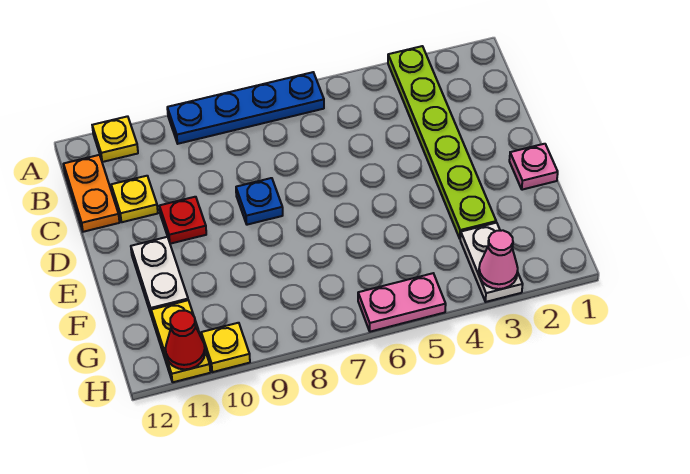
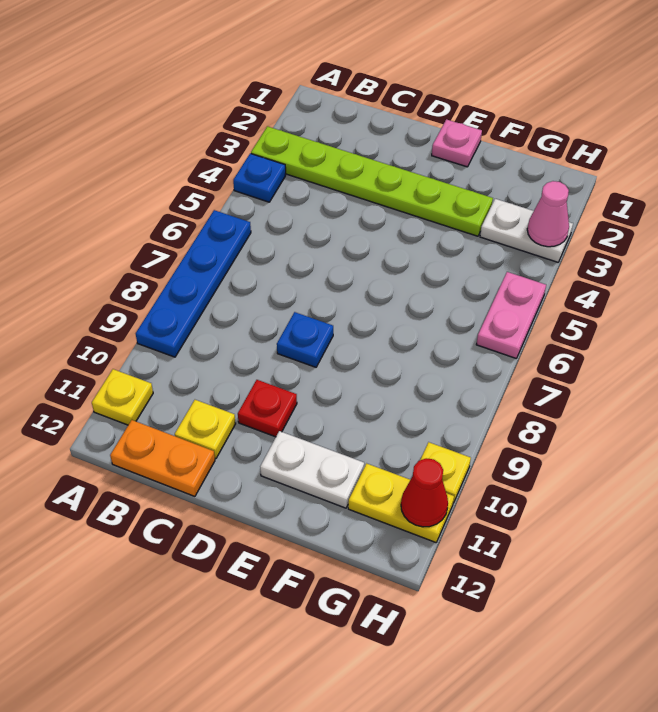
none -> blue plate A4 level 1

